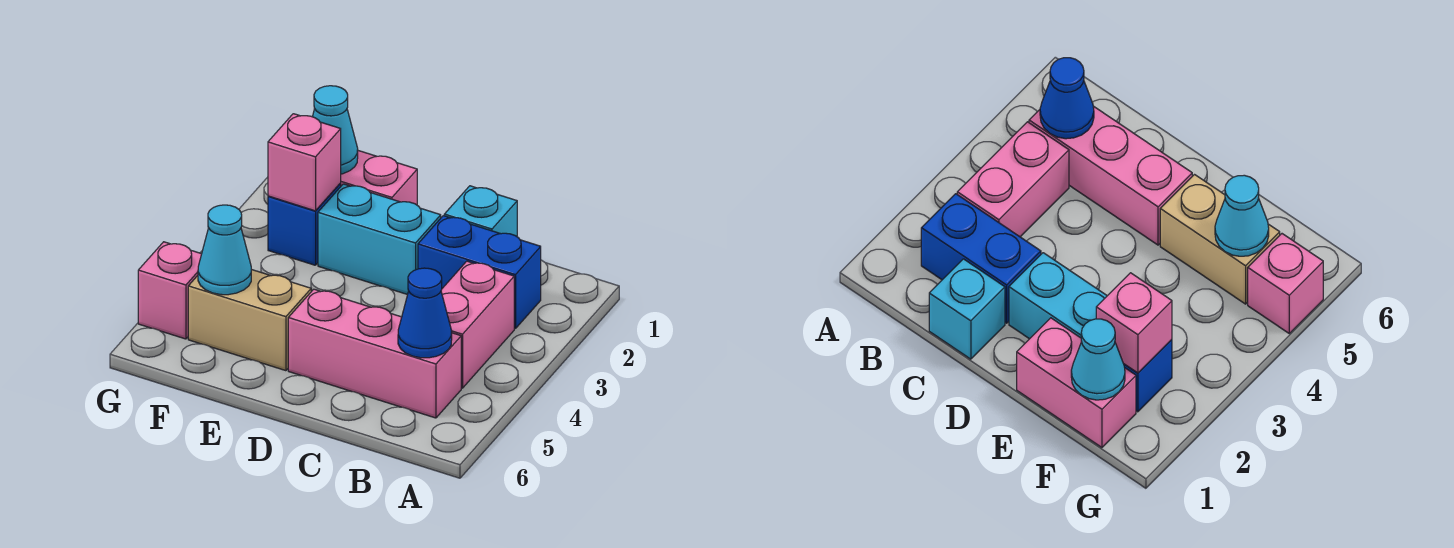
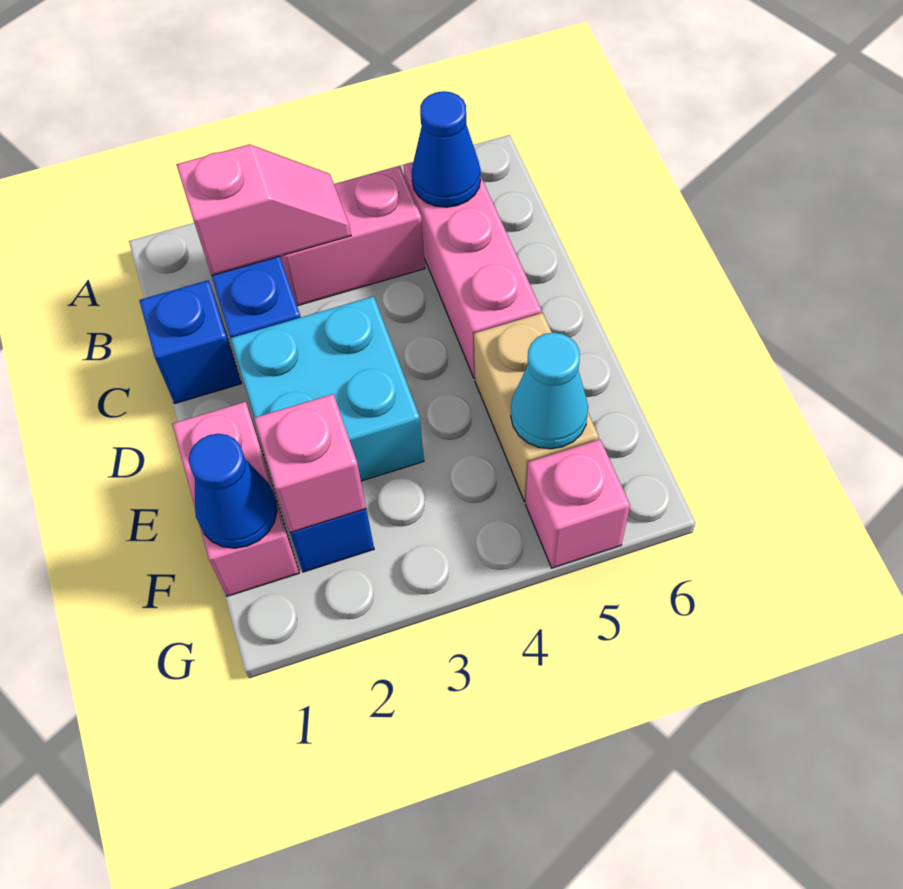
none -> pink slope B2:B3 level 2 top 2
cyan brick C1 level 1 -> blue brick C1 level 1
cyan brick D2:E2 level 1 -> cyan brick D2:E3 level 1
cyan cone F1 level 2 -> blue cone F1 level 2

